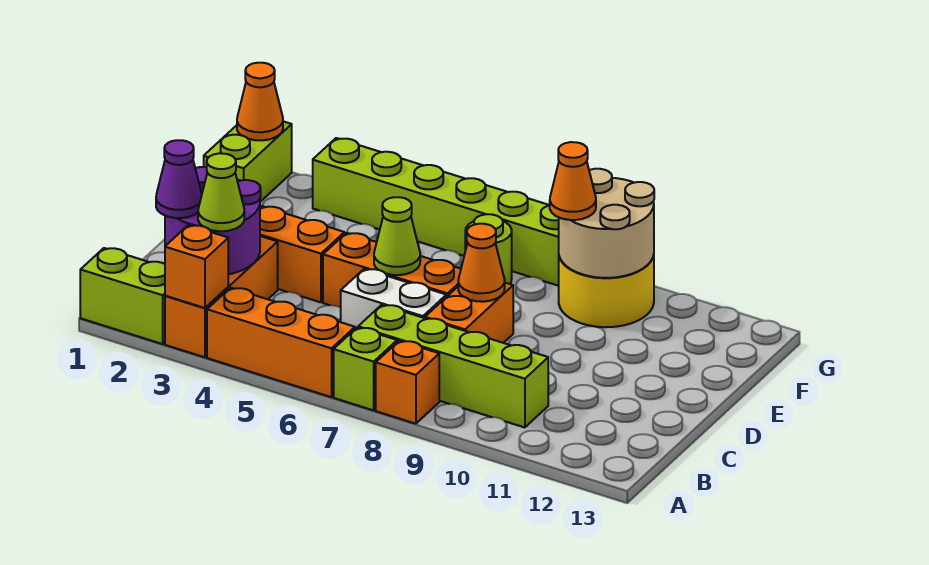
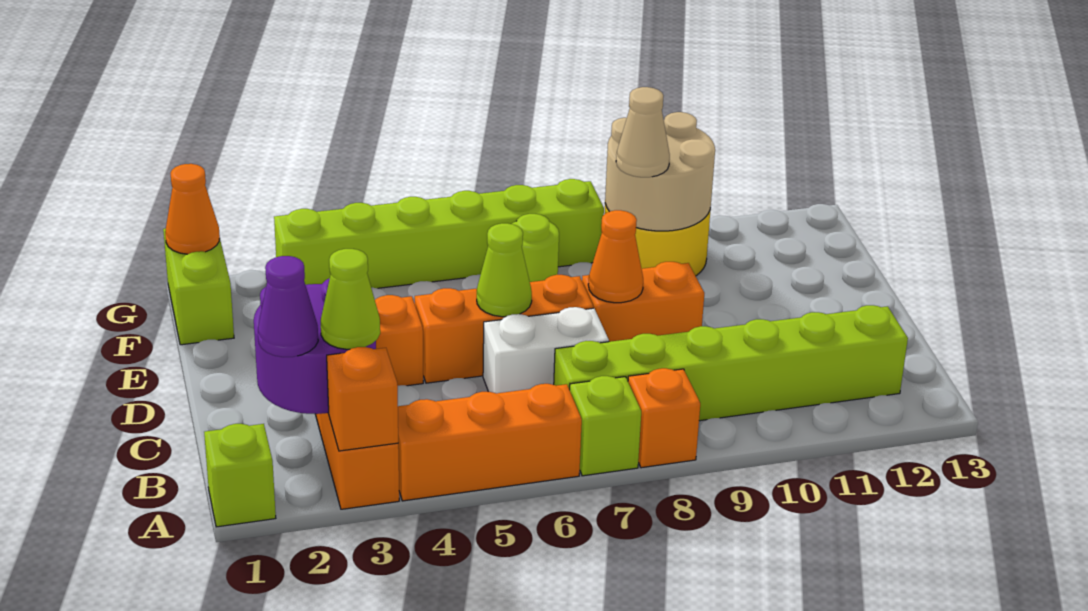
lime brick A1:A2 level 1 -> lime brick A1 level 1
lime brick B7:B10 level 1 -> lime brick B7:B12 level 1
orange brick C8:D8 level 1 -> orange brick D8:D9 level 1
orange cone F9 level 3 -> tan cone F9 level 3

